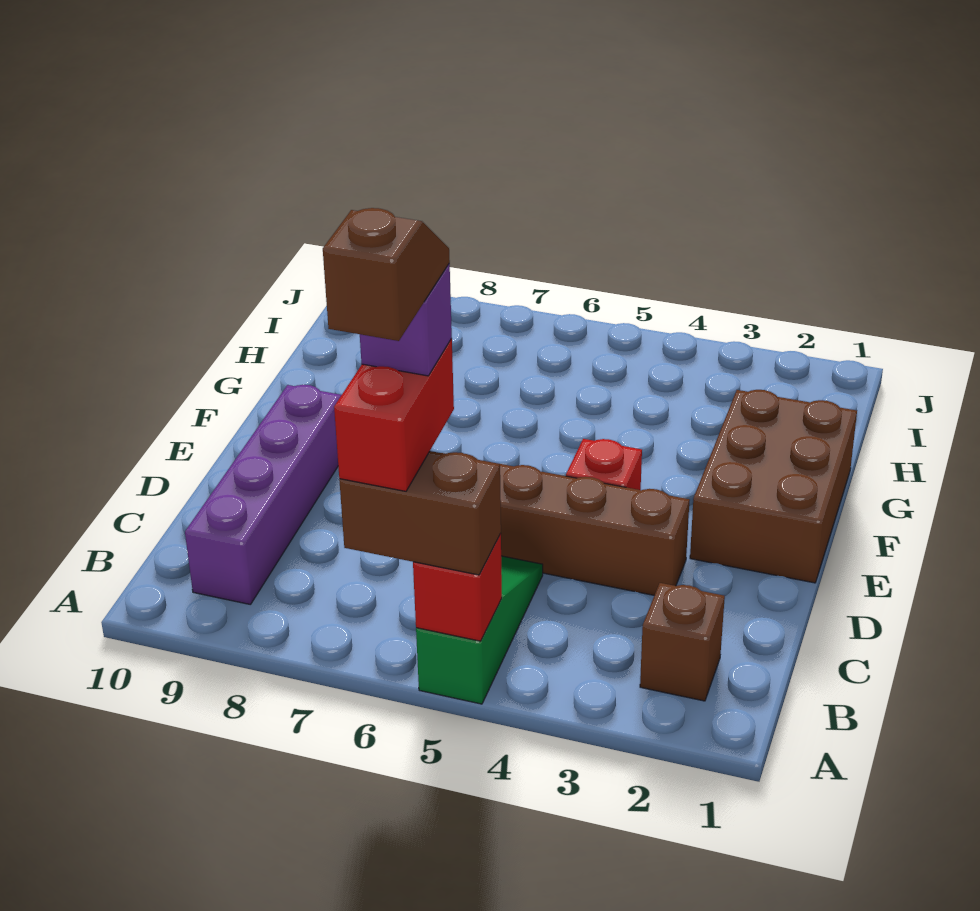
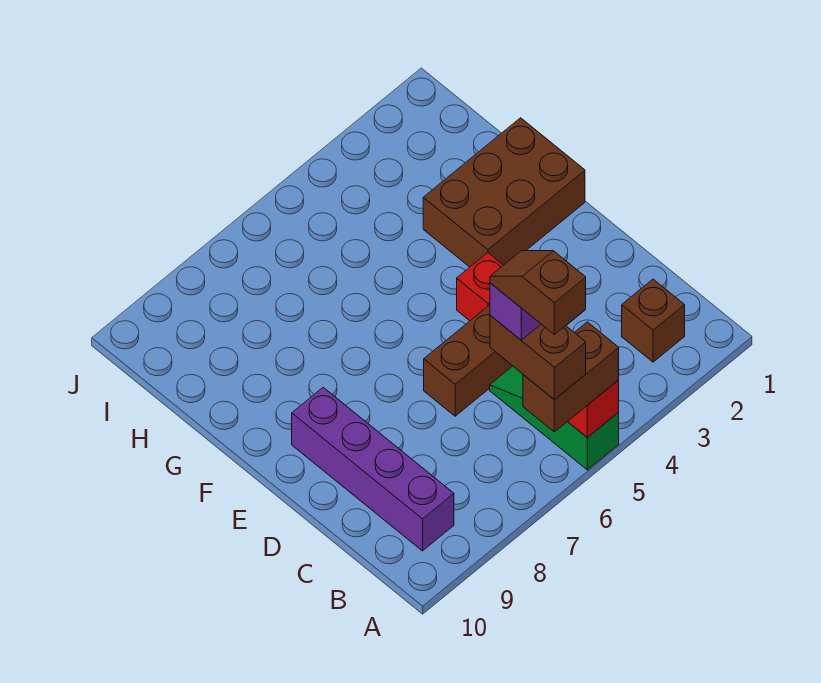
red brick A6:B6 level 4 -> brown brick A6:B6 level 4
brown brick E1:G2 level 1 -> brown brick F1:G3 level 1

